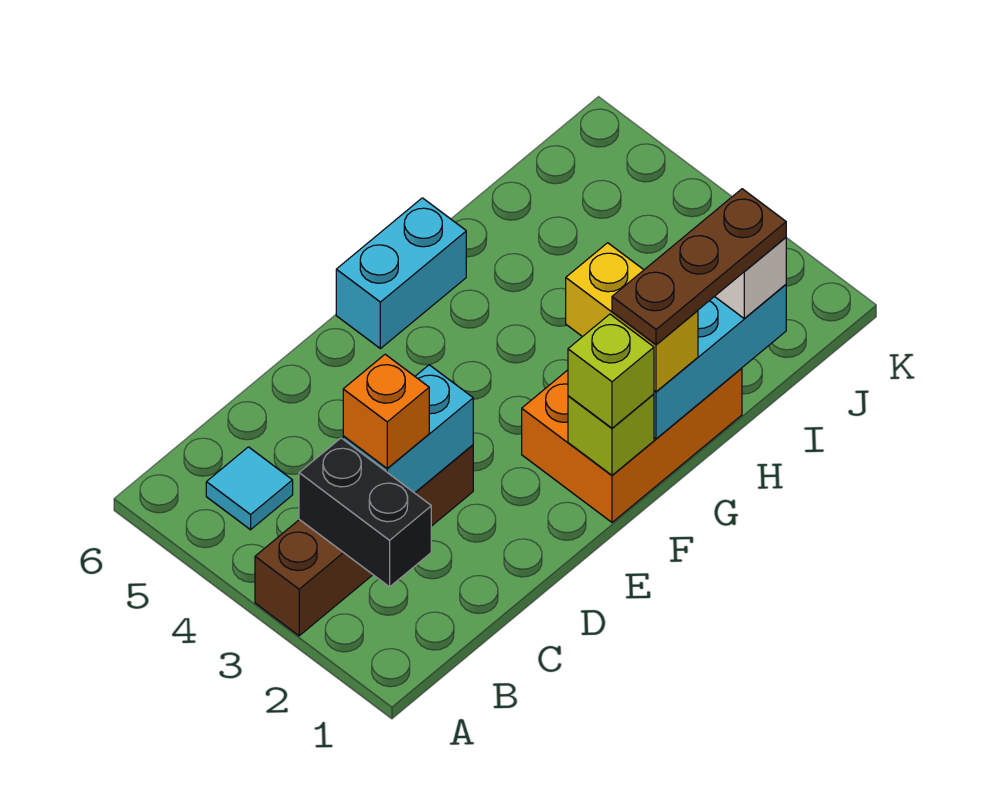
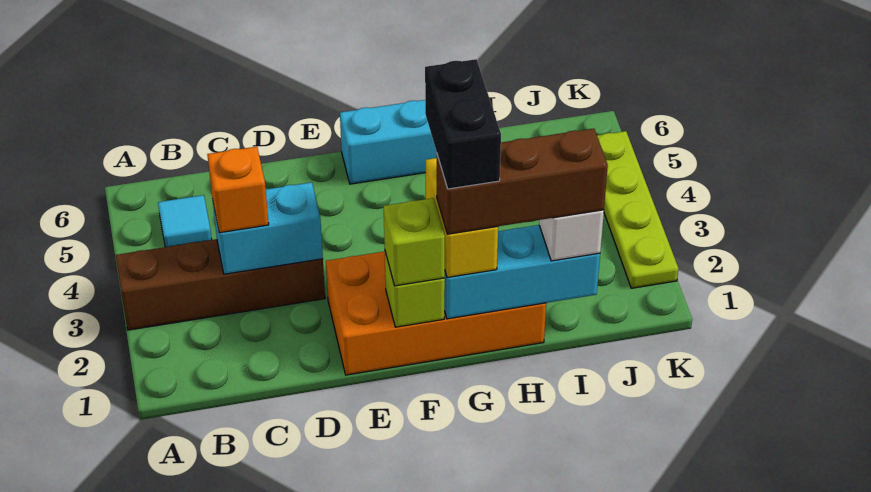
black brick B2:B3 level 2 -> black brick G1:G2 level 5
orange brick F1:H2 level 1 -> orange brick E1:H2 level 1
brown plate G1:I1 level 4 -> brown brick G1:I1 level 4
none -> lime plate K2:K5 level 1

